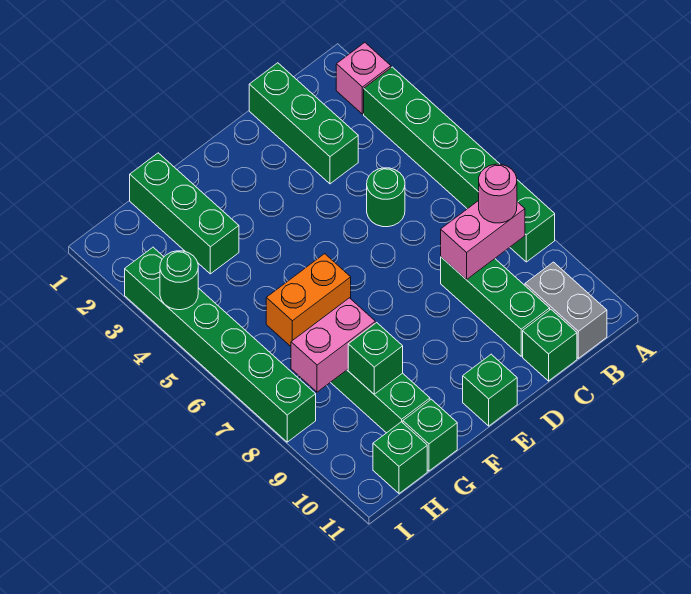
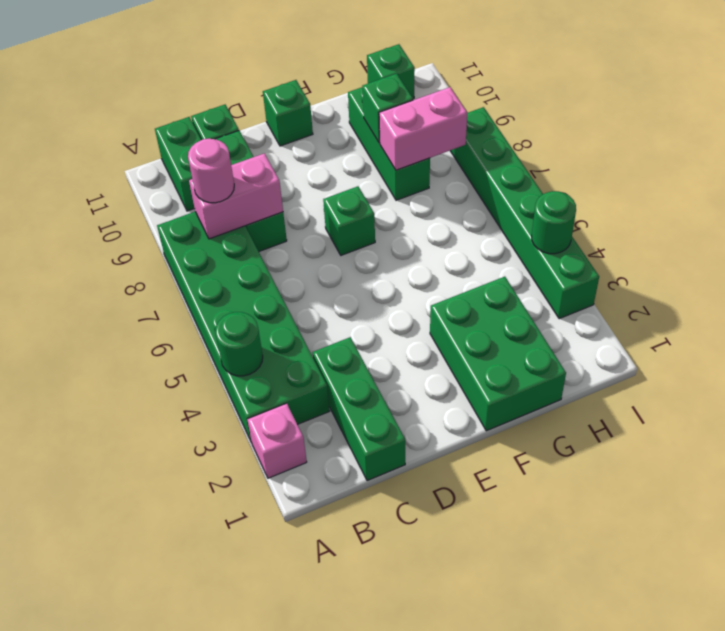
green brick A3:A8 level 1 -> green brick A3:B8 level 1
grey brick B10:B11 level 1 -> green brick B10:B11 level 1
green round brick C5 level 1 -> green round brick A4 level 2
orange brick F6:G6 level 1 -> none
green brick G1:G3 level 1 -> green brick F1:G3 level 1
green brick G11 level 1 -> green brick E7 level 1

